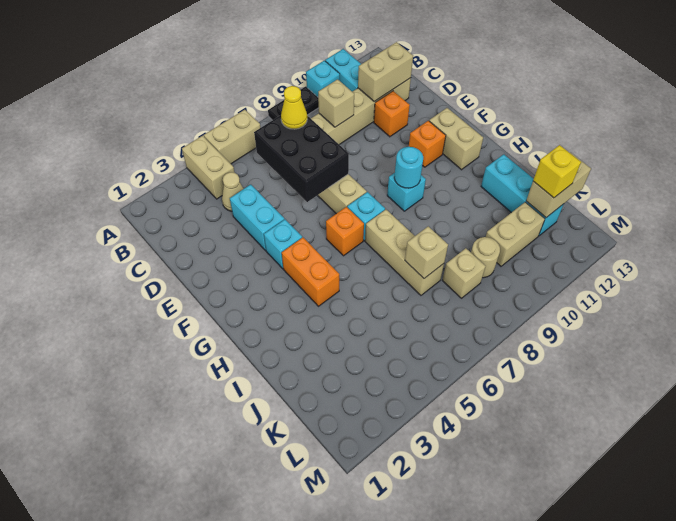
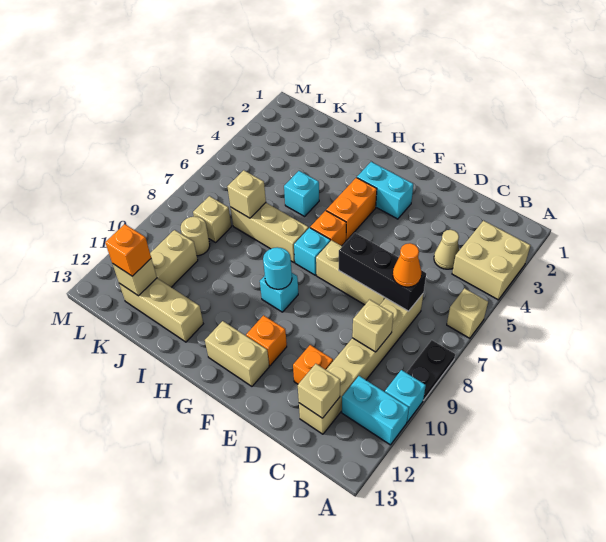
tan brick A4:B4 level 1 -> tan brick A3:B4 level 1
tan brick A5:A6 level 1 -> tan brick A6 level 1
black brick C6:E7 level 2 -> black brick C7:E7 level 2
yellow cone C7 level 3 -> orange cone C7 level 3
tan brick C11:C12 level 2 -> tan brick C12 level 2
cyan brick D4:E4 level 1 -> cyan brick F3:G3 level 1
cyan brick F4 level 1 -> cyan brick I5 level 1
orange brick G4:H4 level 1 -> orange brick G4:G5 level 1
cyan brick I12:K12 level 1 -> tan brick I12:K12 level 1
tan brick K12:K13 level 2 -> tan brick K12 level 2
yellow brick K12 level 3 -> orange brick K12 level 3

